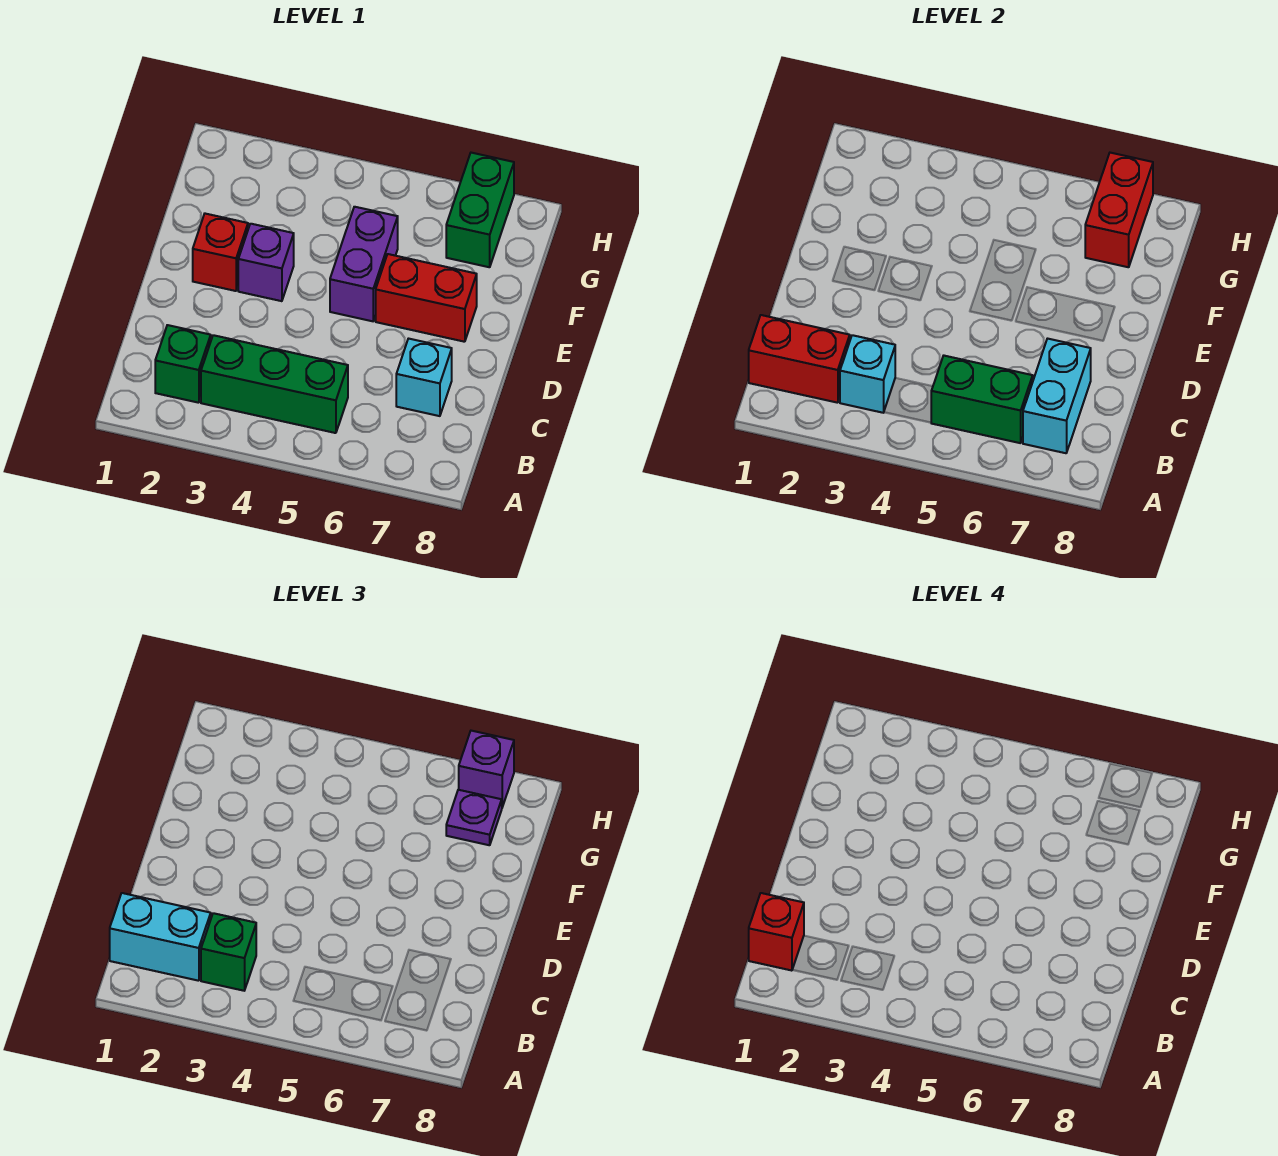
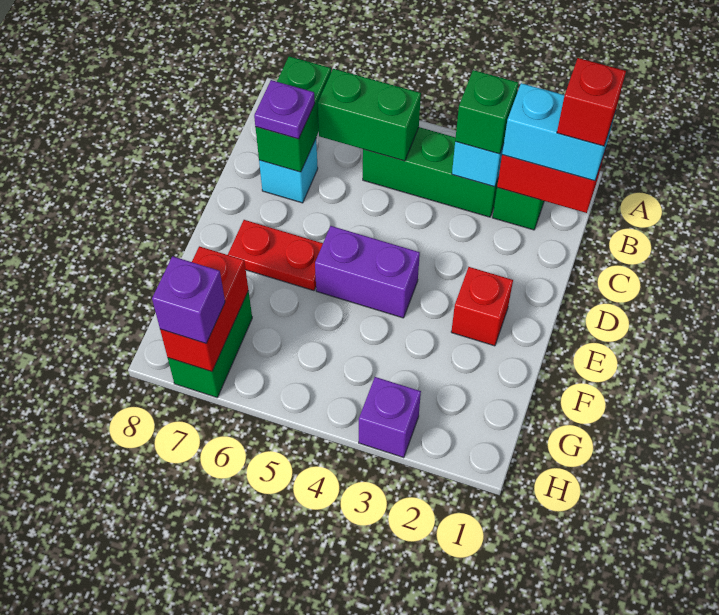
cyan brick B7:C7 level 2 -> green brick B7:C7 level 2
purple brick E3 level 1 -> purple brick H3 level 1
purple brick E5:F5 level 1 -> purple brick E4:E5 level 1
red brick E6:E7 level 1 -> red plate E6:E7 level 1
purple plate G7 level 3 -> purple plate C7 level 3

